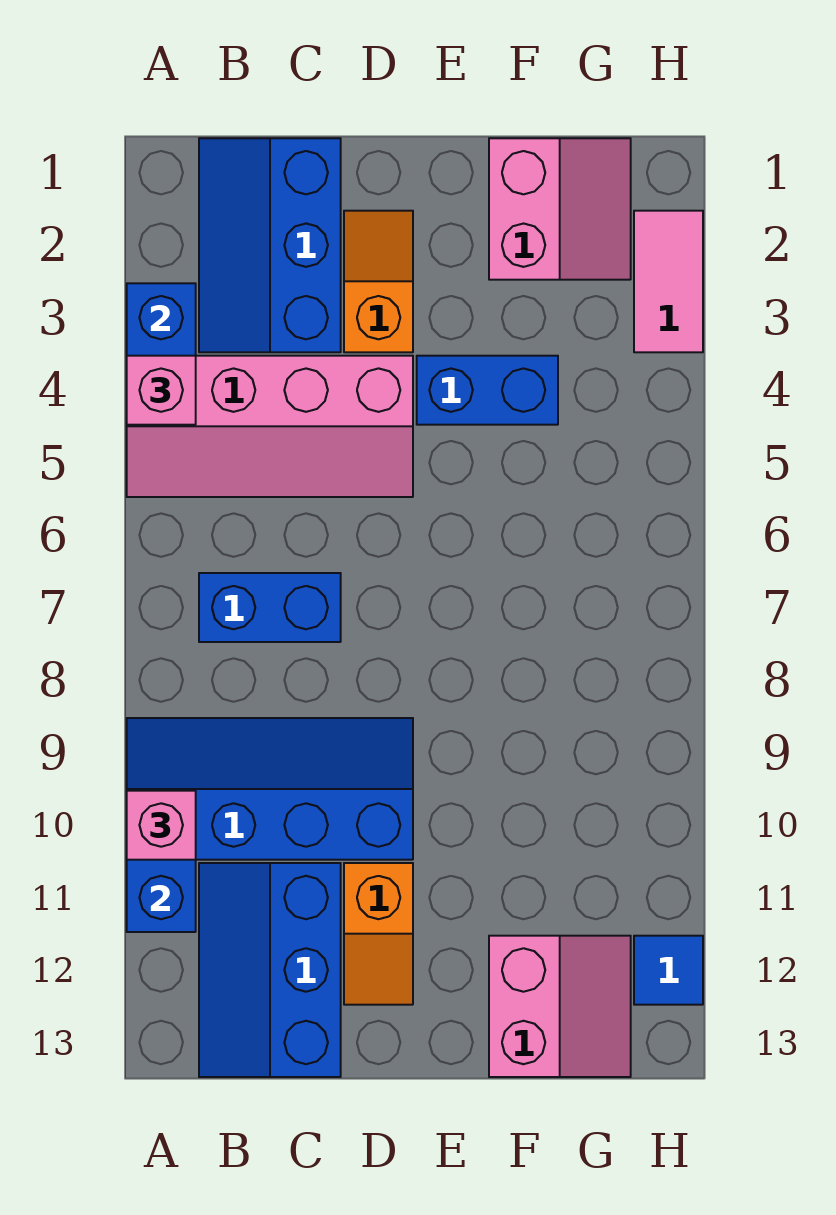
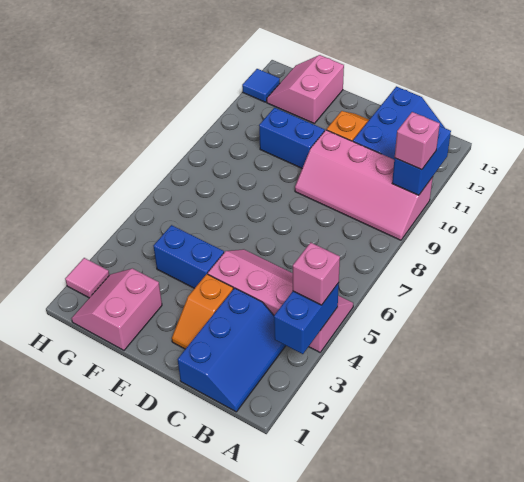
blue slope A9:D10 level 1 top 10 -> pink slope A9:D10 level 1 top 10
blue brick B7:C7 level 1 -> blue brick E10:F10 level 1
pink tile H2:H3 level 1 -> pink tile H2 level 1

